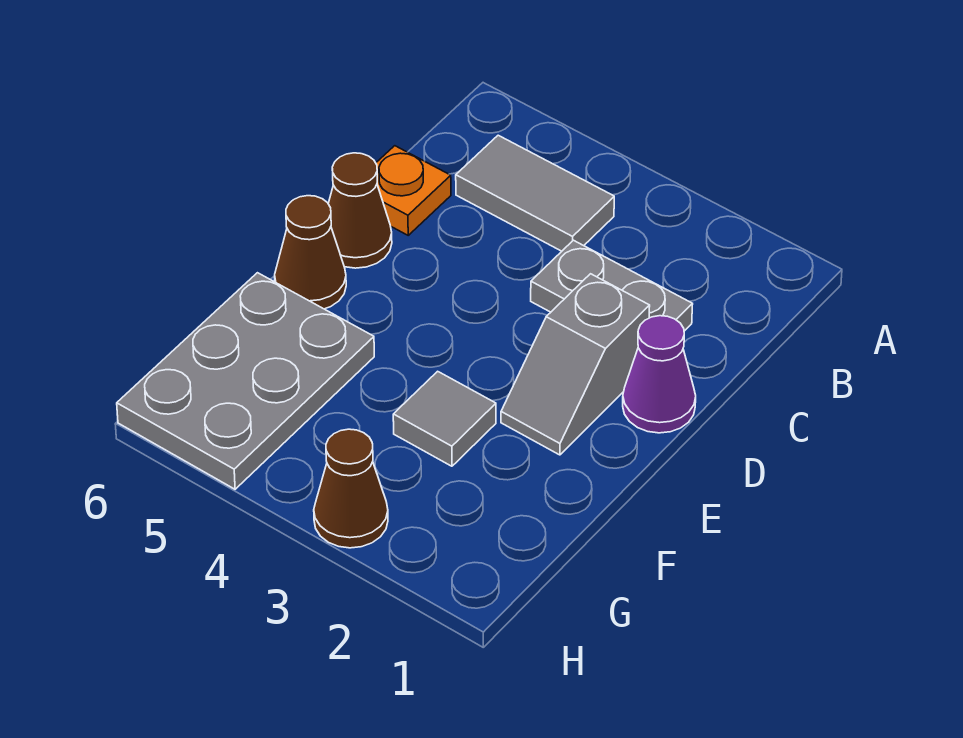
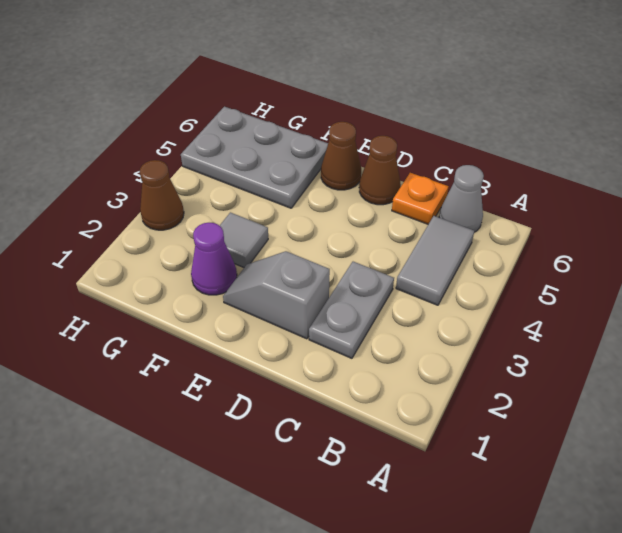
none -> grey cone B6 level 1
purple cone D1 level 1 -> purple cone F2 level 1

